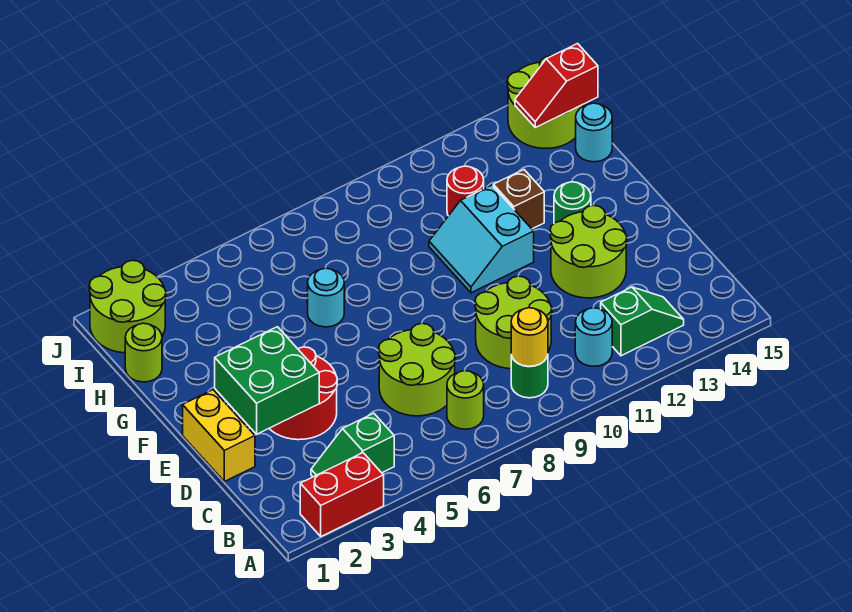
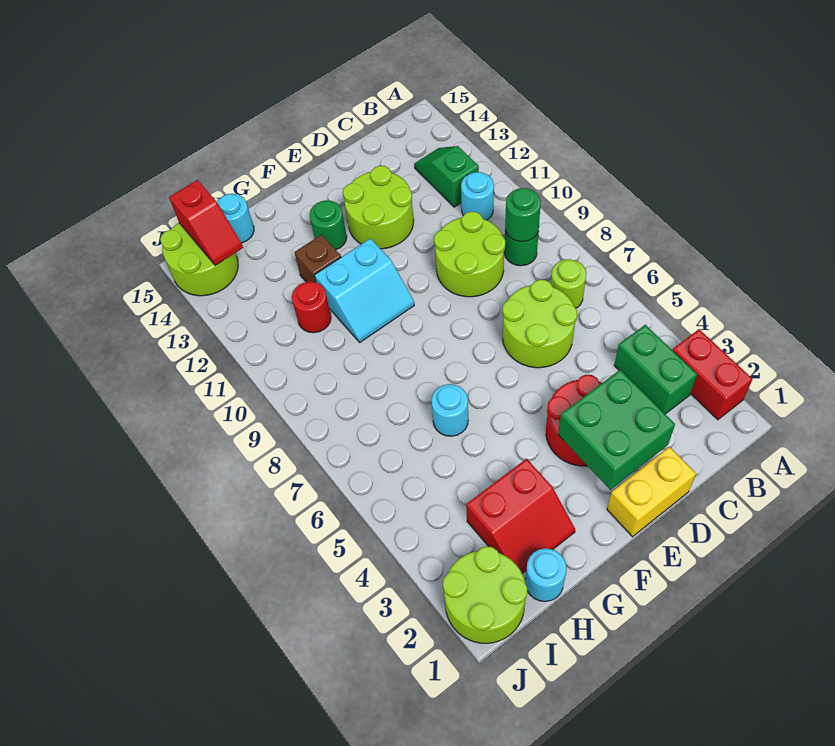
green slope B3:B4 level 1 top 4 -> green brick B3:B4 level 1
yellow round brick B9 level 2 -> green round brick B9 level 2
none -> red slope G2:H3 level 1 top 3
lime round brick H1 level 1 -> cyan round brick H1 level 1

